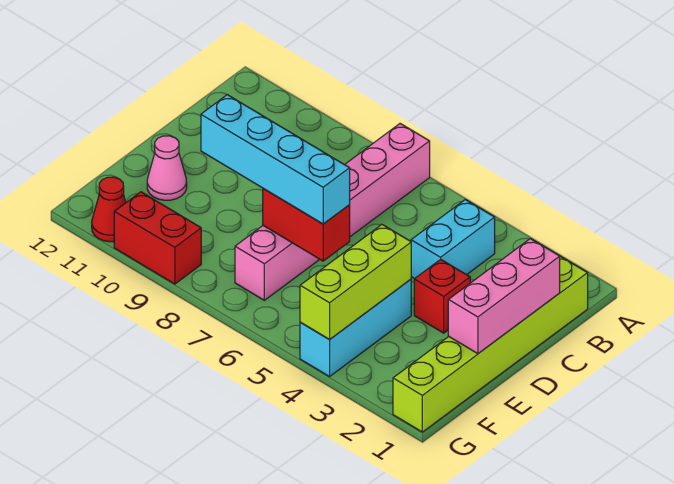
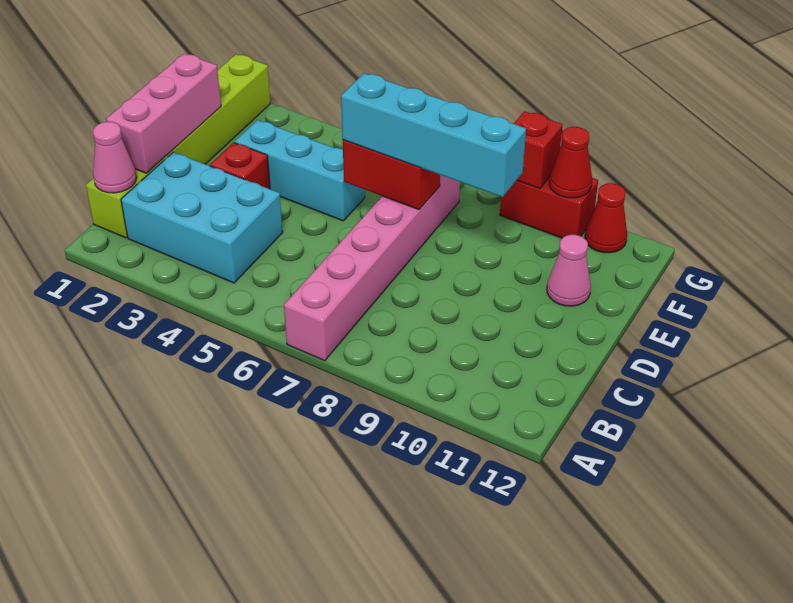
none -> pink cone B1 level 2
cyan brick B4:C4 level 1 -> cyan brick B2:C4 level 1
cyan brick E4:G4 level 1 -> cyan brick E3:E5 level 1
lime brick E4:G4 level 2 -> none
none -> red brick G9 level 2
none -> red cone G10 level 2

